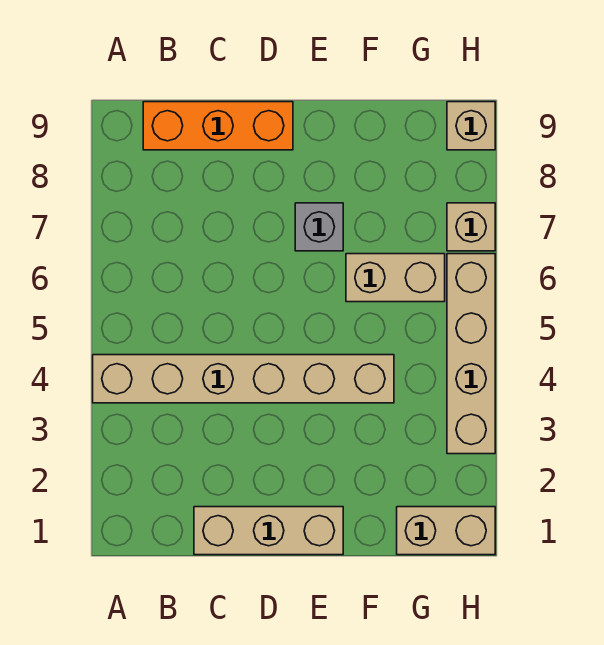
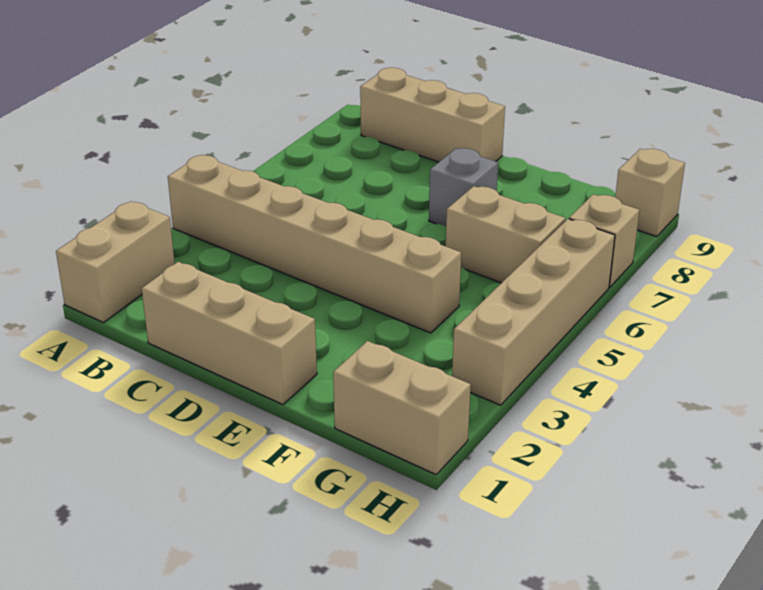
none -> tan brick A1:A2 level 1
orange brick B9:D9 level 1 -> tan brick B9:D9 level 1

